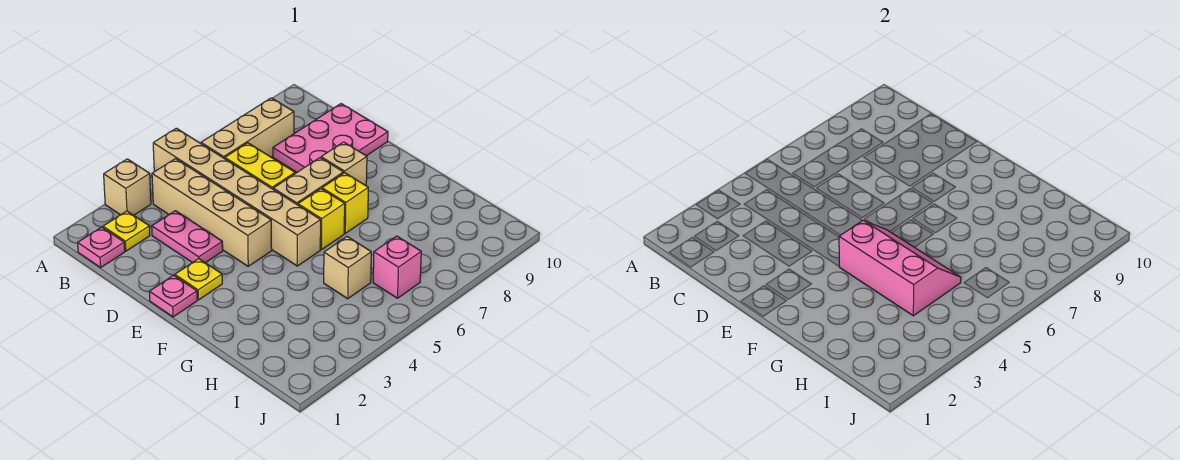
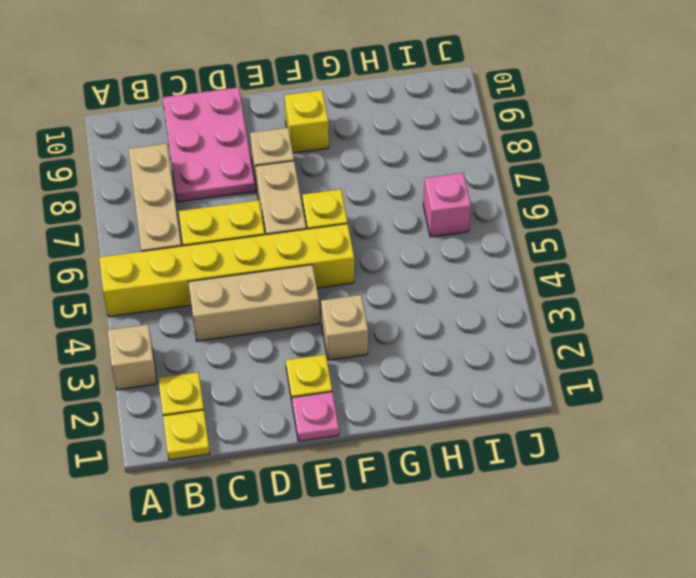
tan brick A5:F5 level 1 -> yellow brick A5:F5 level 1
pink plate B1 level 1 -> yellow plate B1 level 1
tan brick B4:E4 level 1 -> tan brick C4:E4 level 1
pink plate C3:D3 level 1 -> none
pink slope F4:H5 level 2 top 4 -> none
yellow brick F7 level 1 -> yellow brick F9 level 1
tan brick H5 level 1 -> tan brick F3 level 1

